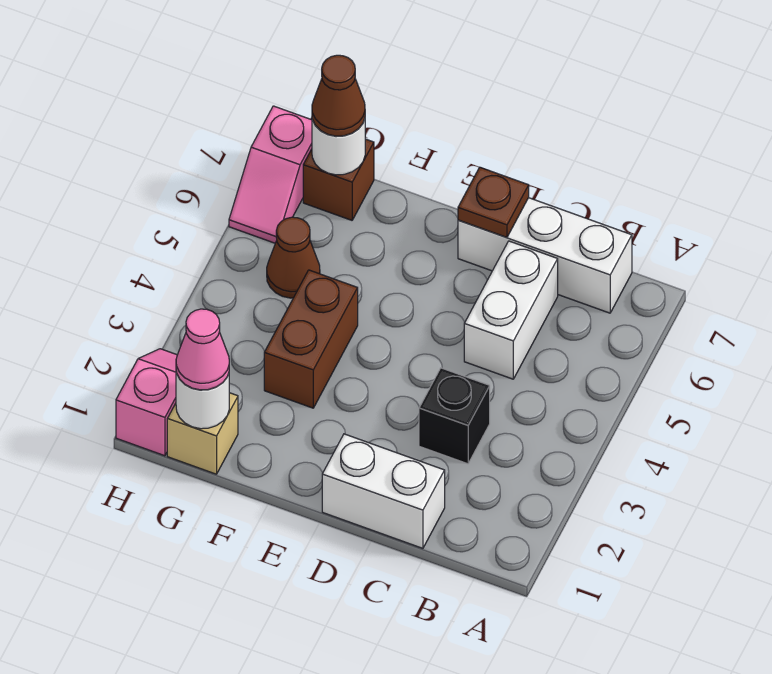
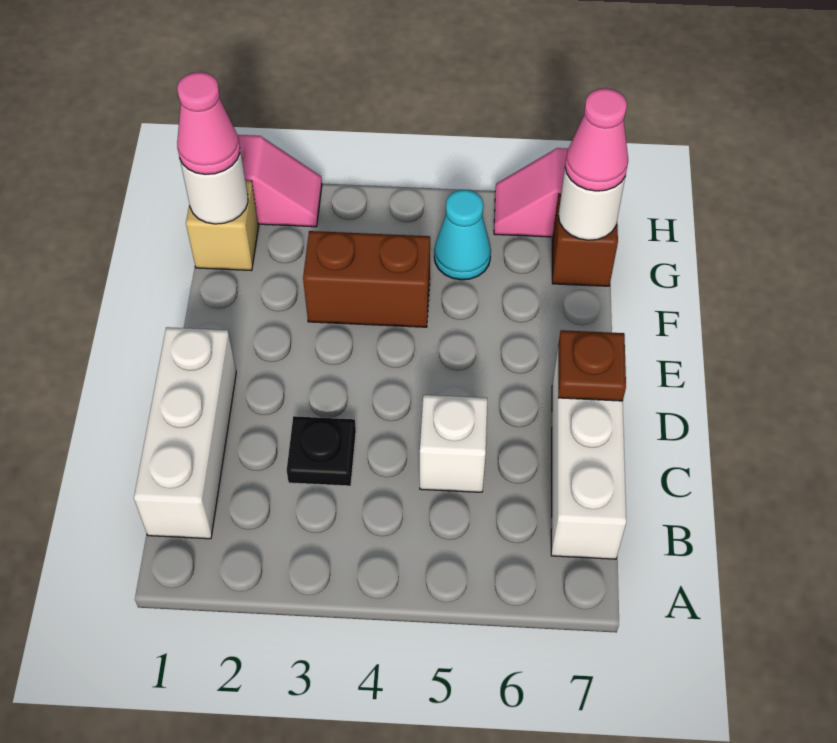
white brick C1:D1 level 1 -> white brick B1:D1 level 1
black brick C3 level 1 -> black plate C3 level 1
white brick C5:C6 level 1 -> white brick C5 level 1
brown cone G5 level 1 -> cyan cone G5 level 1
brown cone G7 level 3 -> pink cone G7 level 3

